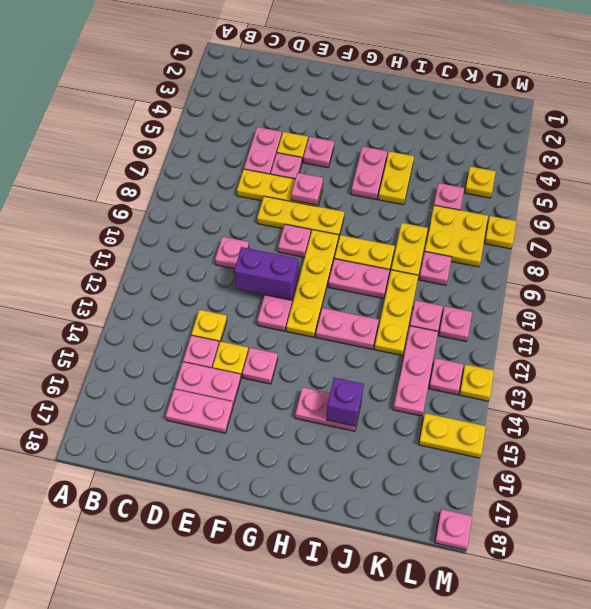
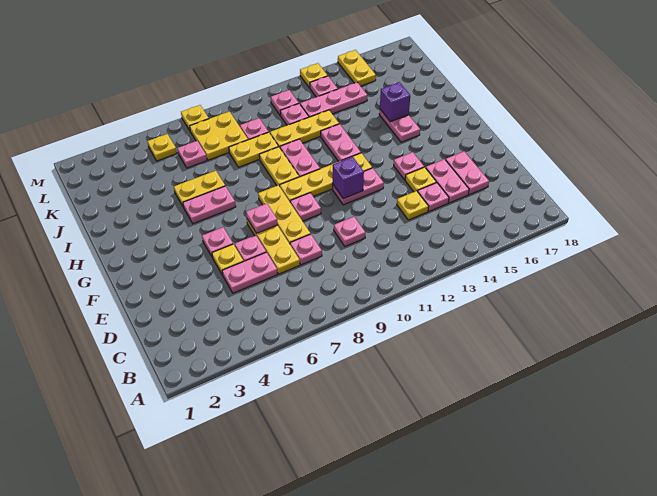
purple brick E11:F11 level 2 -> purple brick F11 level 2
pink plate M18 level 1 -> pink plate D8 level 1

